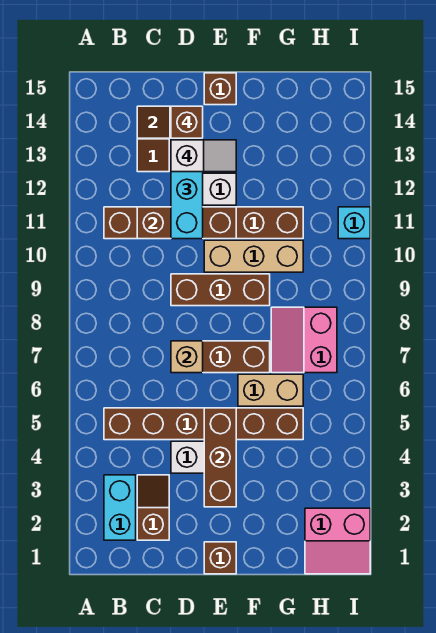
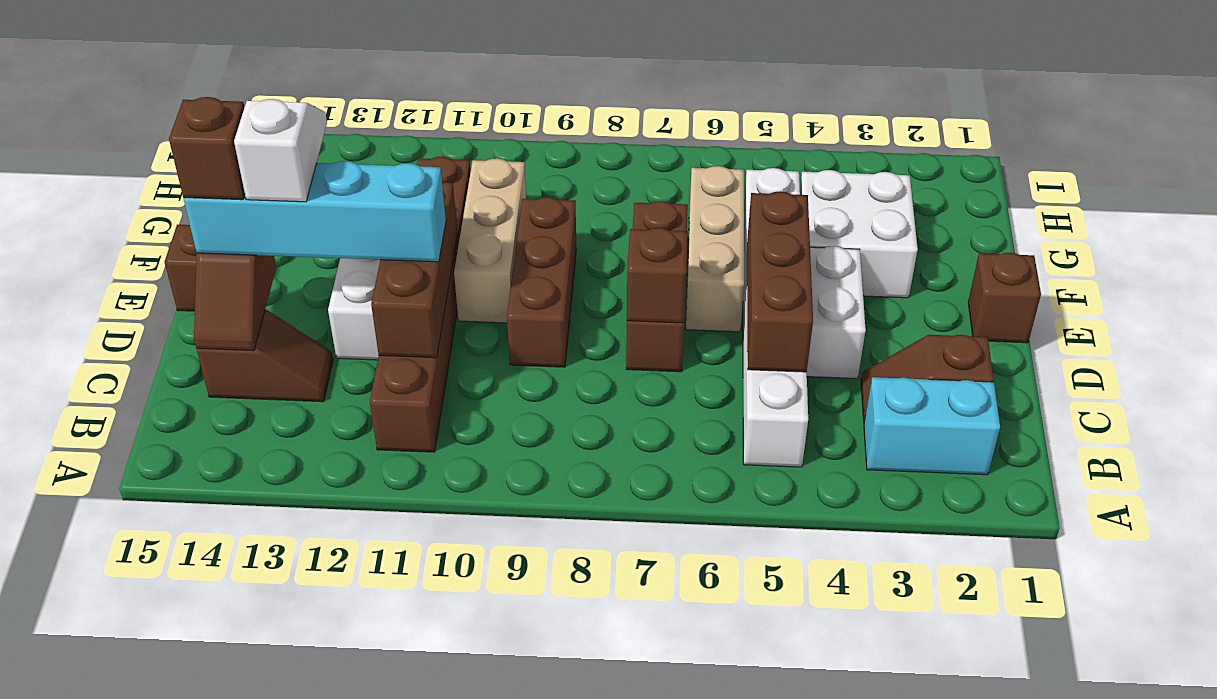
brown brick B5:G5 level 1 -> white brick B5:G5 level 1
tan brick D7 level 2 -> brown brick D7 level 2
brown brick E3:E5 level 2 -> brown brick C5:E5 level 2
none -> white brick F3:G4 level 1
tan brick F6:G6 level 1 -> tan brick E6:G6 level 1
pink slope G7:H8 level 1 top H -> none
pink slope H1:I2 level 1 top 2 -> none
cyan brick I11 level 1 -> none

